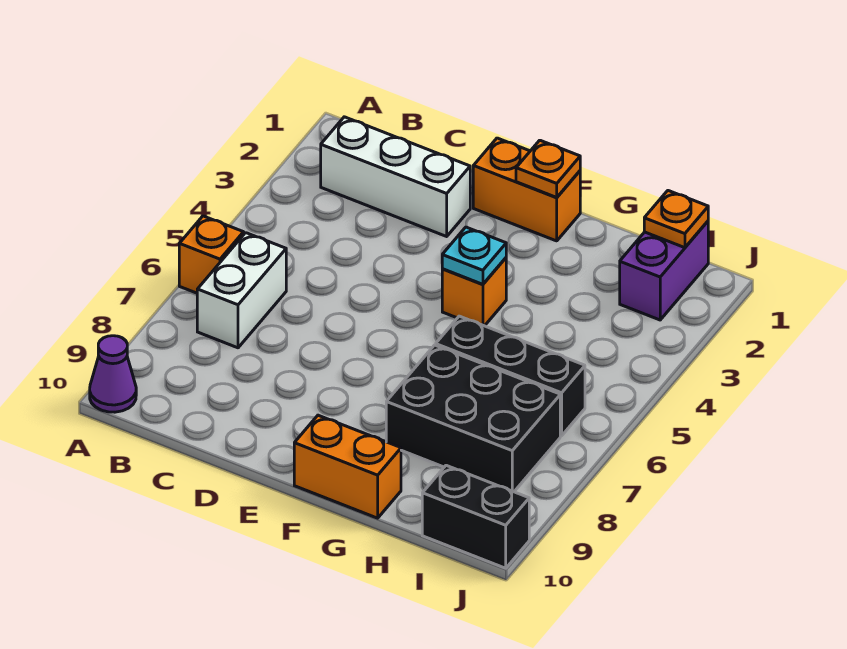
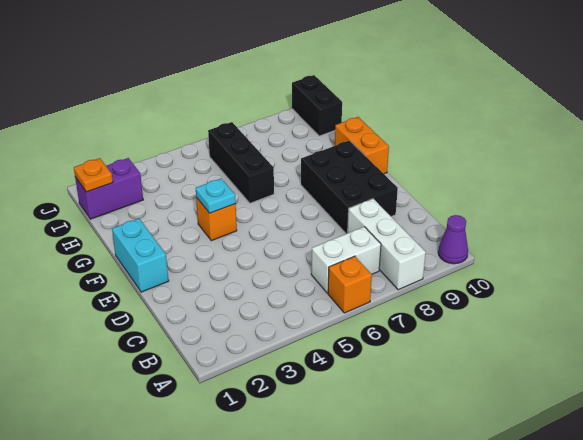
white brick B2:D2 level 1 -> white brick A8:C8 level 1
orange brick E1:F1 level 1 -> cyan brick E1:F1 level 1
orange plate F1 level 2 -> none
black brick G7:I8 level 1 -> black brick D8:F9 level 1

